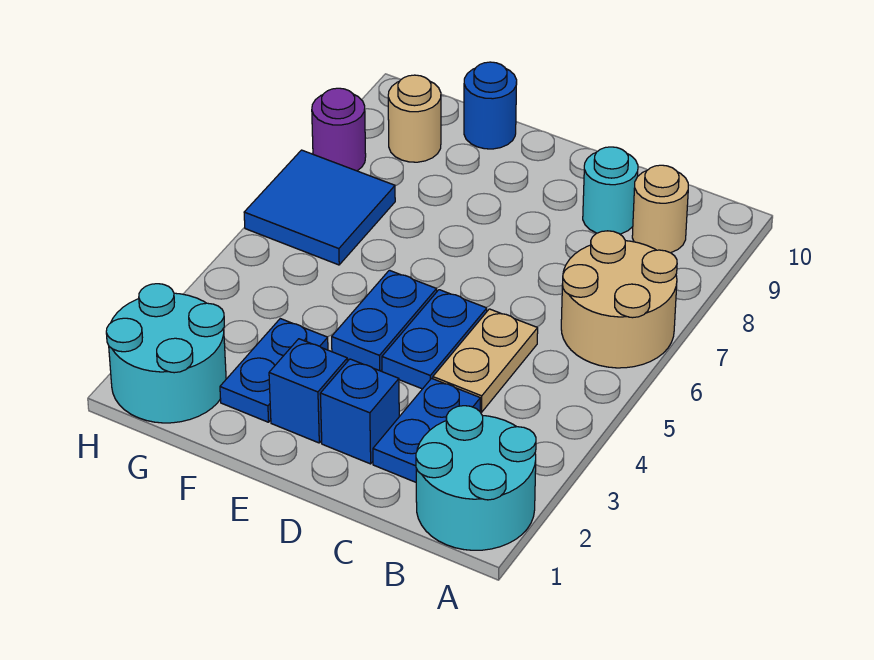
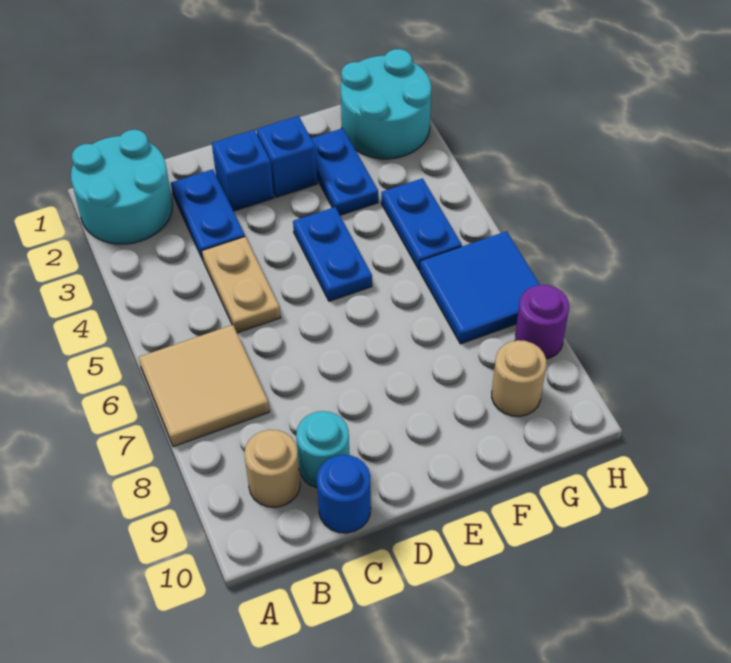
tan round brick A6:B7 level 1 -> tan tile A6:B7 level 1
blue plate D4:D5 level 1 -> blue plate G4:G5 level 1
blue round brick F10 level 1 -> blue round brick C10 level 1

